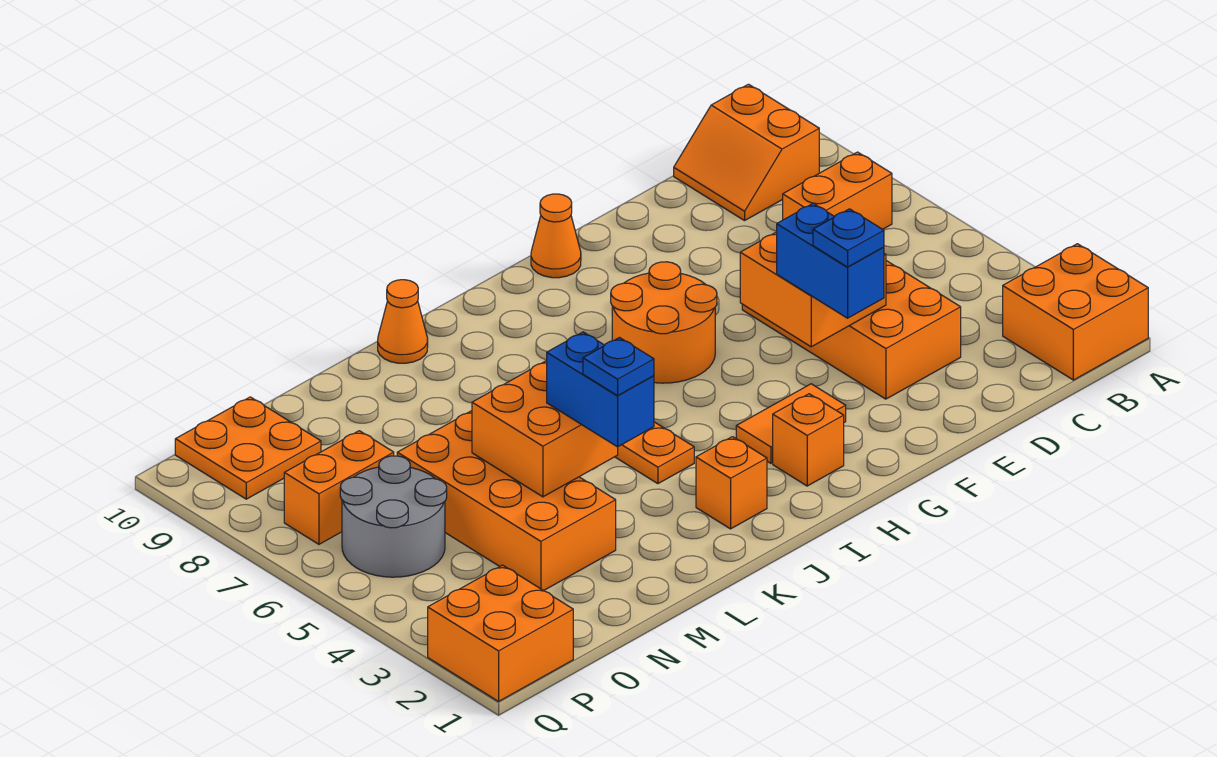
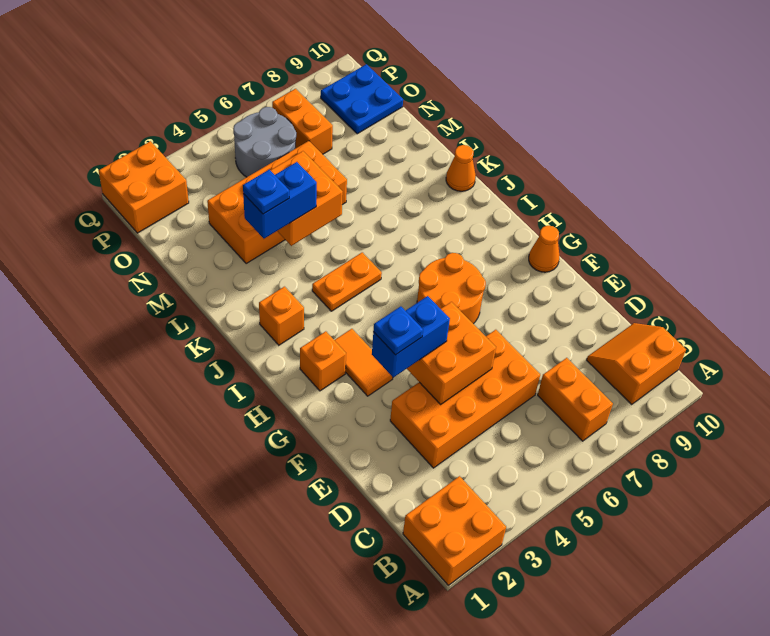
orange plate O9:P10 level 1 -> blue plate O9:P10 level 1

